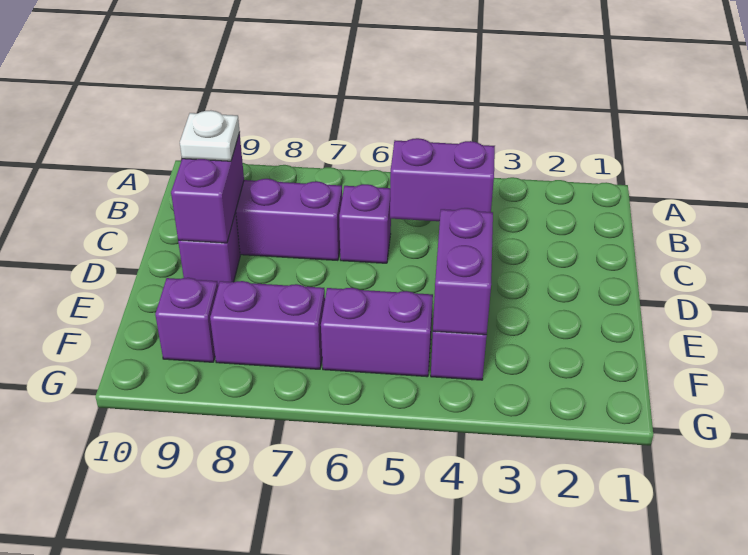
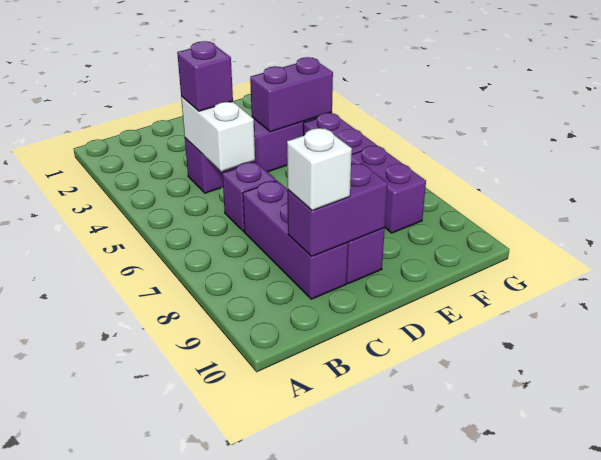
purple brick C4:C5 level 2 -> white brick C4:C5 level 2
white plate C9 level 3 -> white brick C9 level 3
purple brick F9 level 1 -> purple brick C4 level 3

